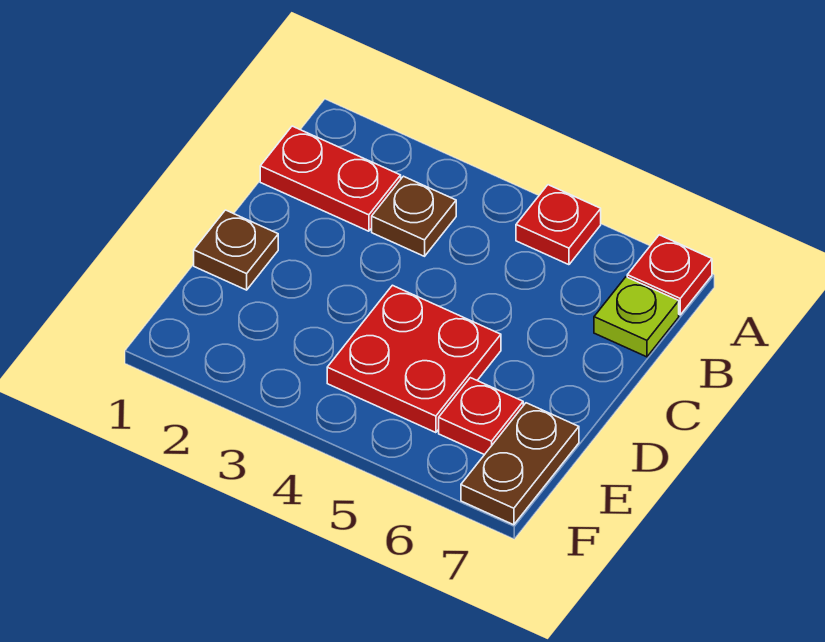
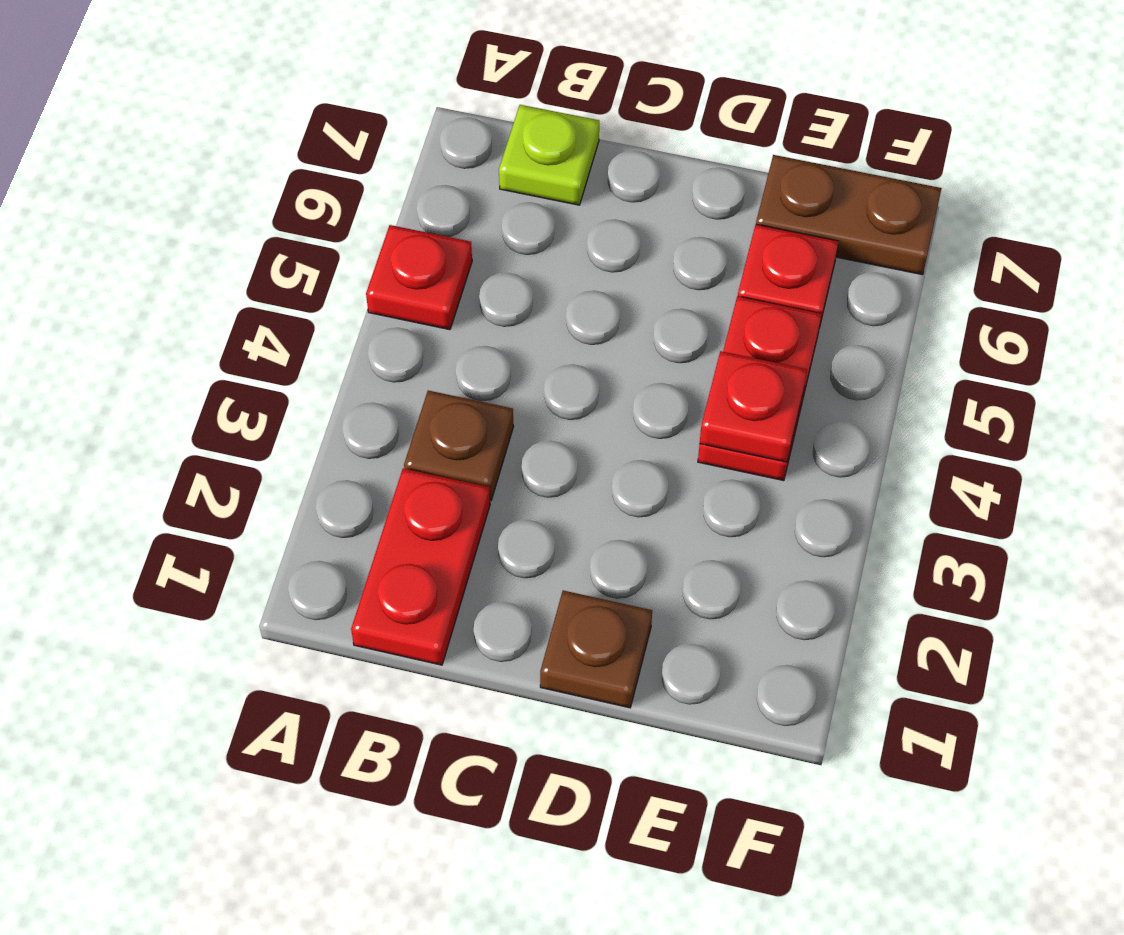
red plate A7 level 1 -> red plate E4 level 2
red plate D4:E5 level 1 -> red plate E4:E5 level 1

